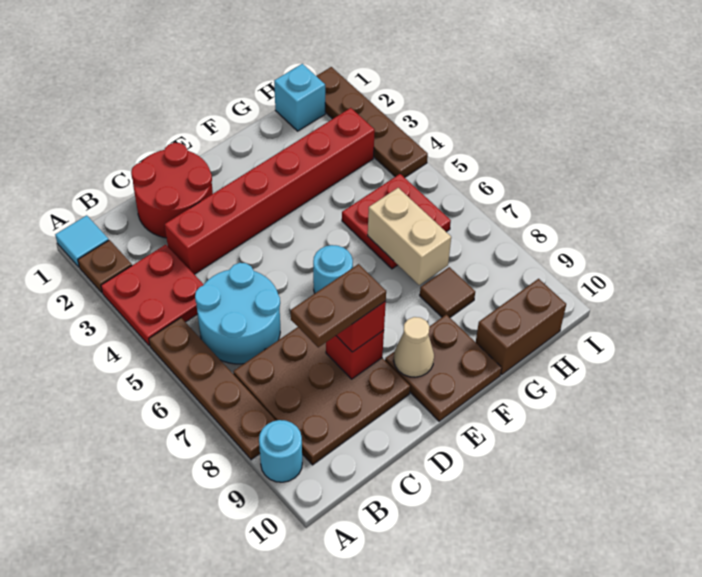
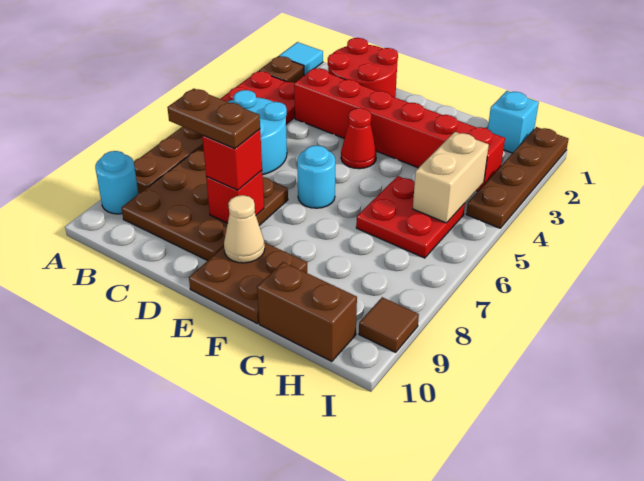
none -> red cone E4 level 1
tan brick G6:G7 level 2 -> tan brick H4:H5 level 2
brown tile G8 level 1 -> brown tile I9 level 1

